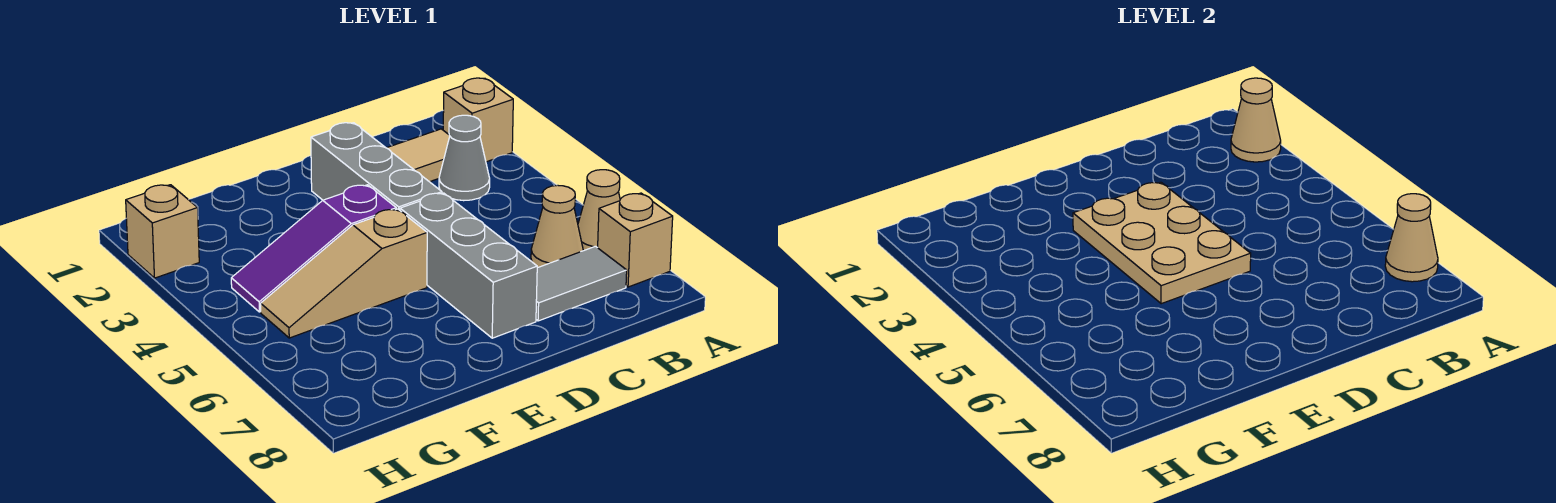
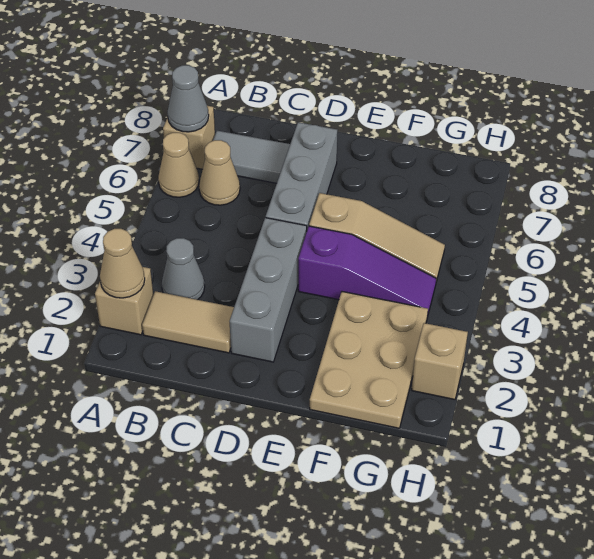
tan cone A7 level 2 -> grey cone A7 level 2
tan plate D3:E5 level 2 -> tan plate F1:G3 level 1

